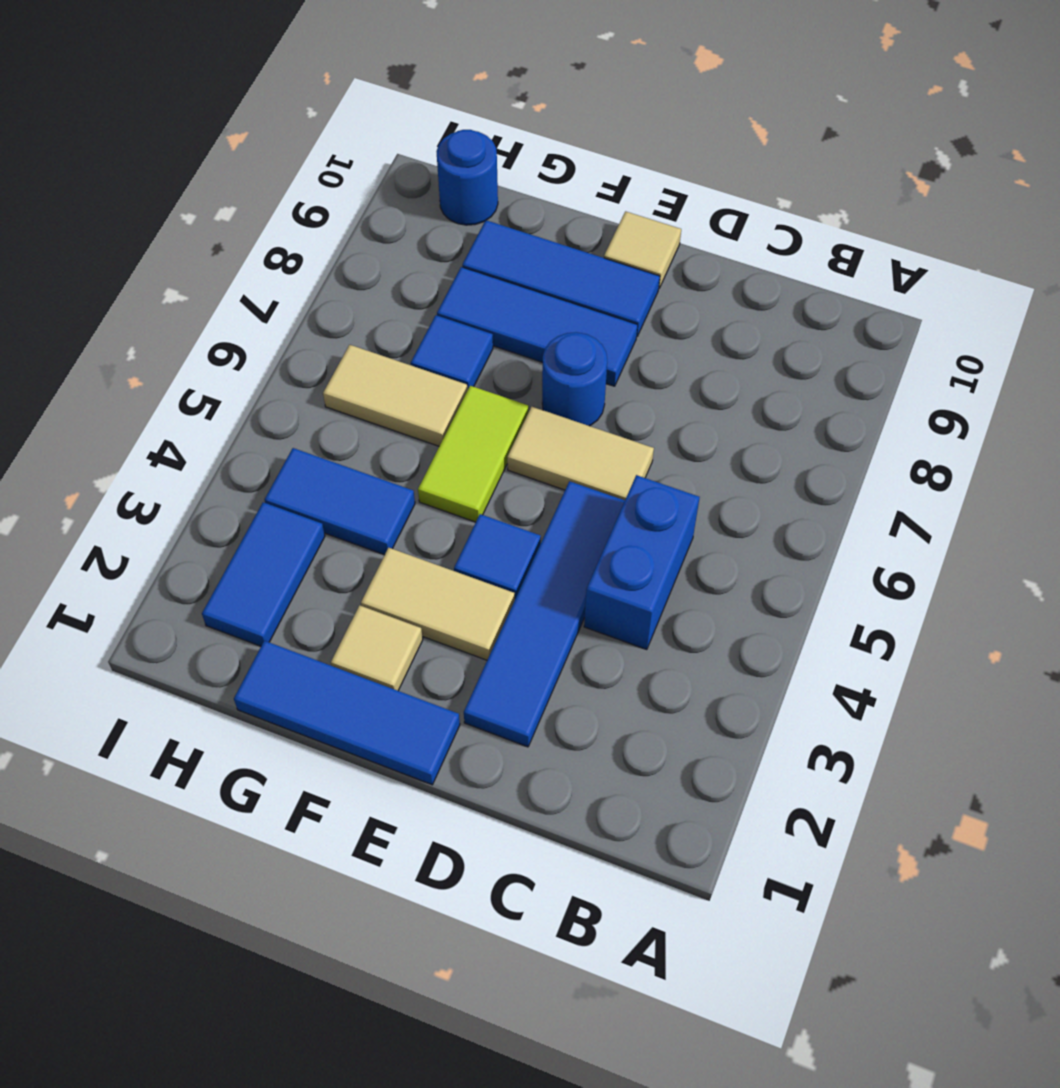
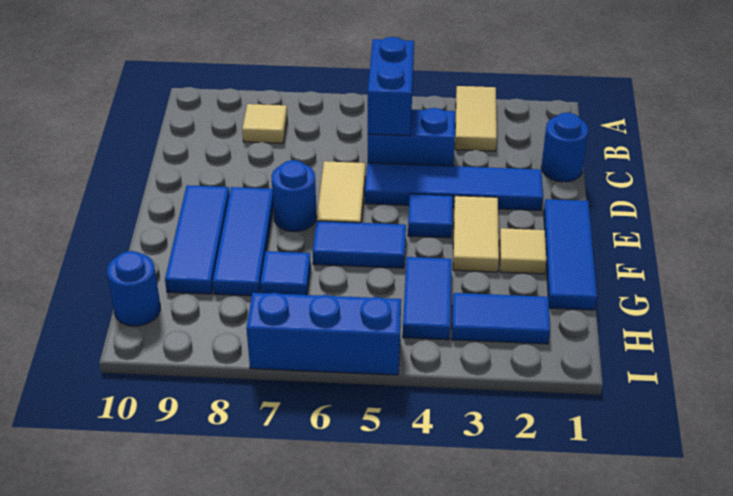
none -> blue brick B5:C5 level 2
none -> blue round brick C1 level 1
tan tile E10 level 1 -> tan tile B8 level 1
lime tile F5:F6 level 1 -> blue tile F5:F6 level 1
tan tile G6:H6 level 1 -> tan tile A3:B3 level 1
none -> blue brick I5:I7 level 1

